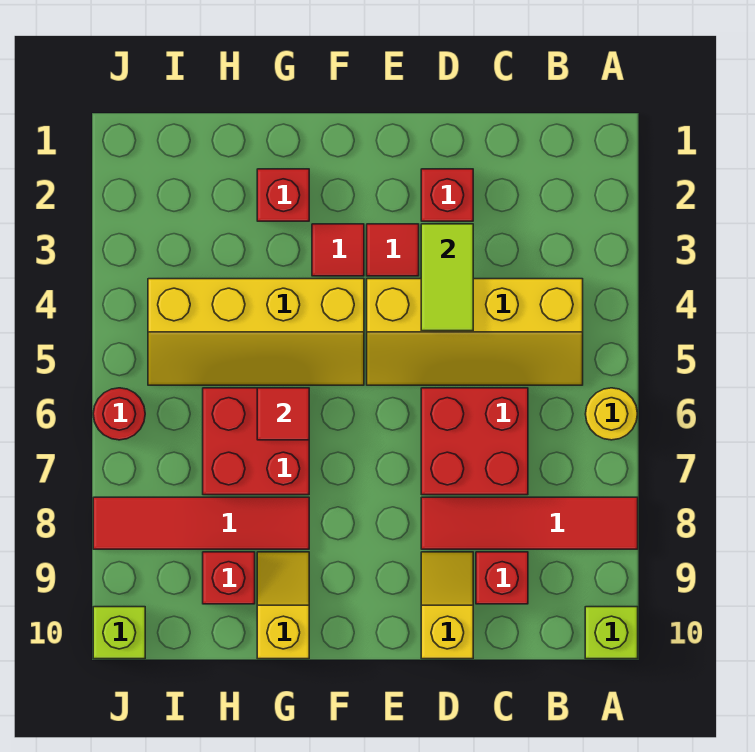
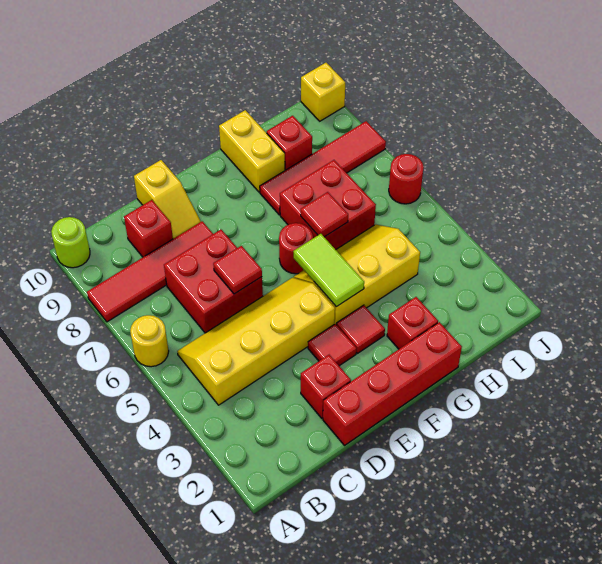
lime brick A10 level 1 -> lime round brick A10 level 1
none -> red brick D1:G1 level 1
lime tile D3:D4 level 2 -> lime tile F4:F5 level 2
none -> red tile D6 level 2
yellow slope F4:I5 level 1 top 4 -> yellow slope F4:H5 level 1 top 4
none -> red round brick F6 level 1
yellow slope G9:G10 level 1 top 10 -> yellow brick G9:G10 level 1
lime brick J10 level 1 -> yellow brick J10 level 1

